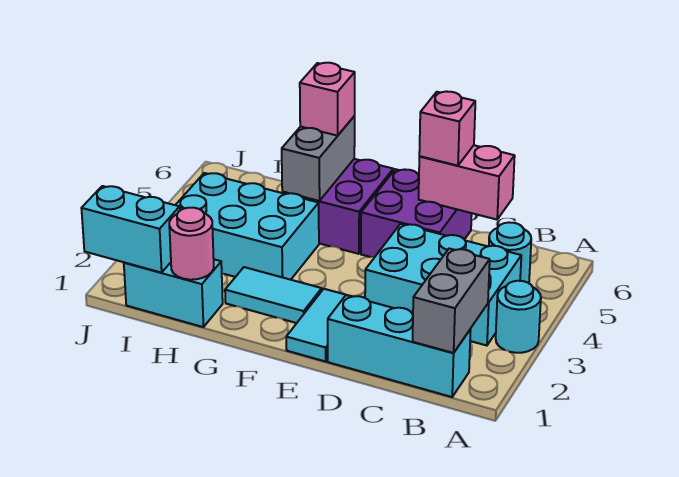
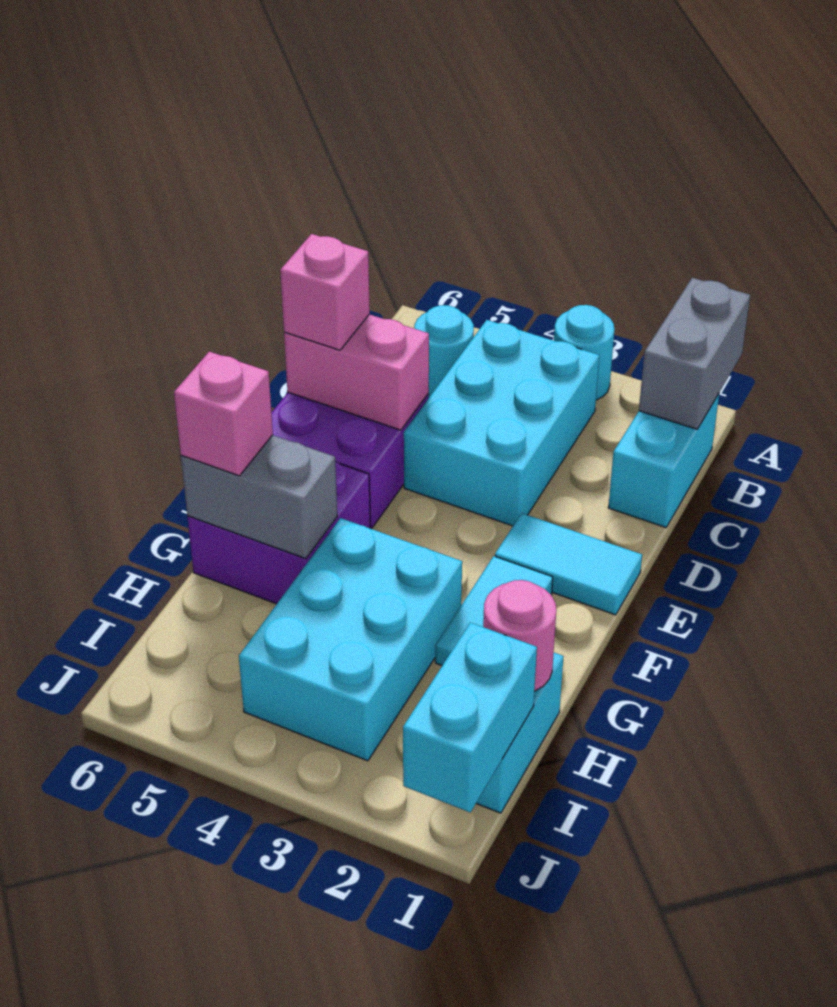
cyan brick B1:D1 level 1 -> cyan brick B1:C1 level 1
grey brick B1:B2 level 2 -> grey brick A1:B1 level 2
pink brick C6:D6 level 2 -> pink brick D5:D6 level 2

